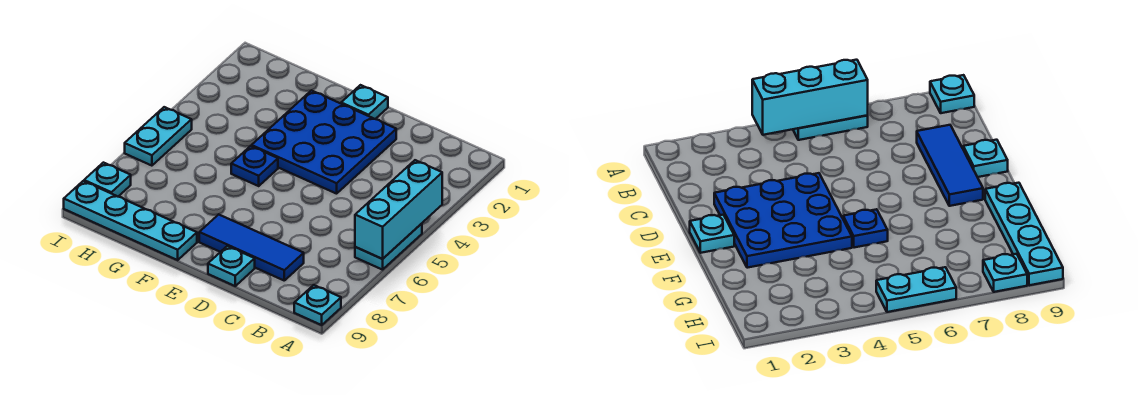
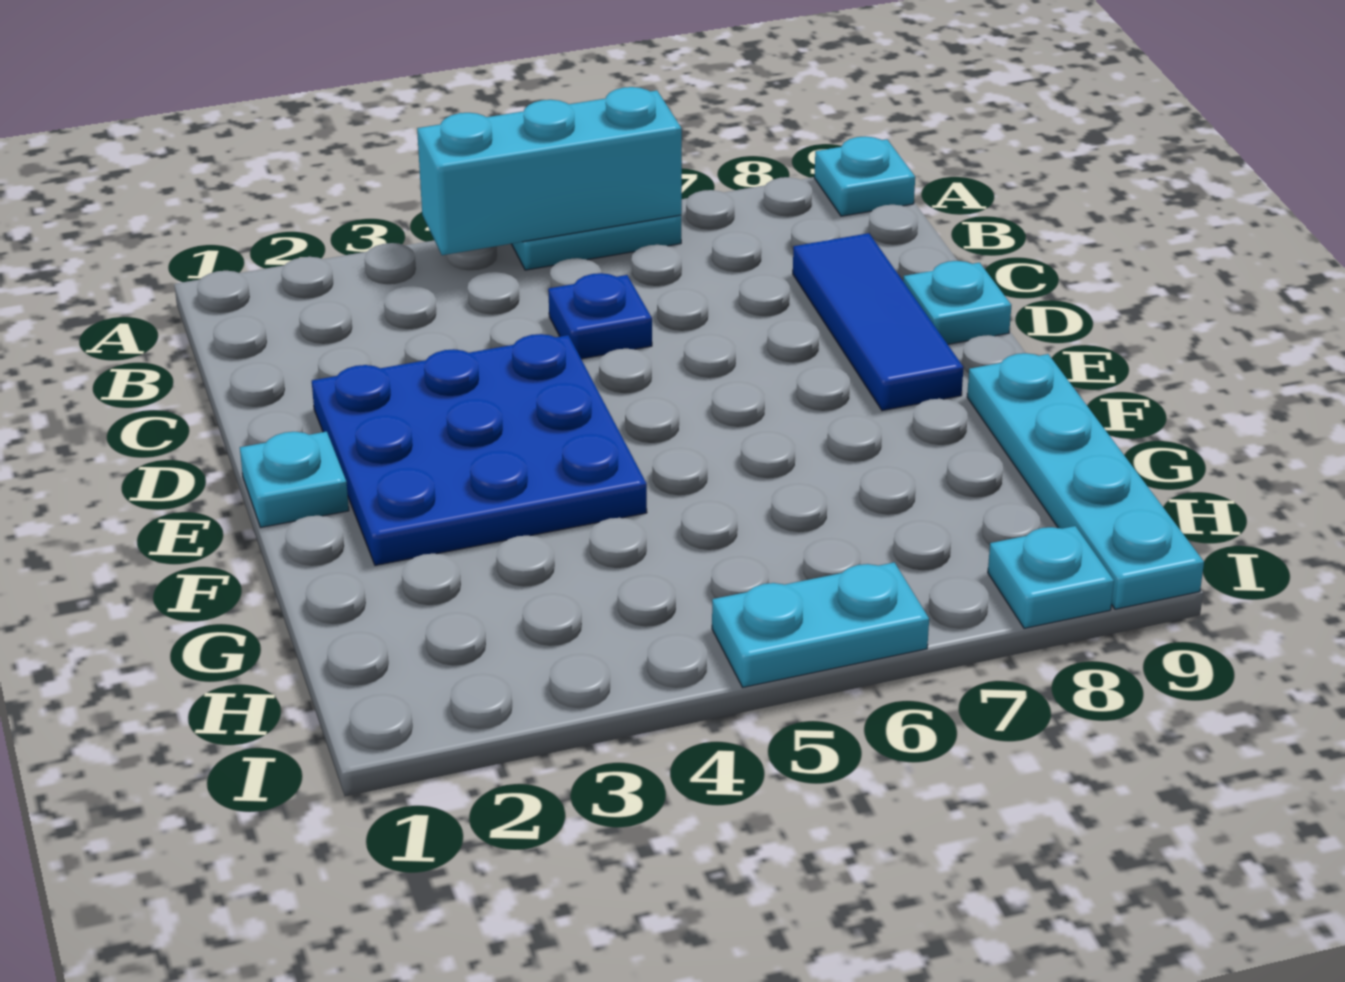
blue plate F5 level 1 -> blue plate C5 level 1

